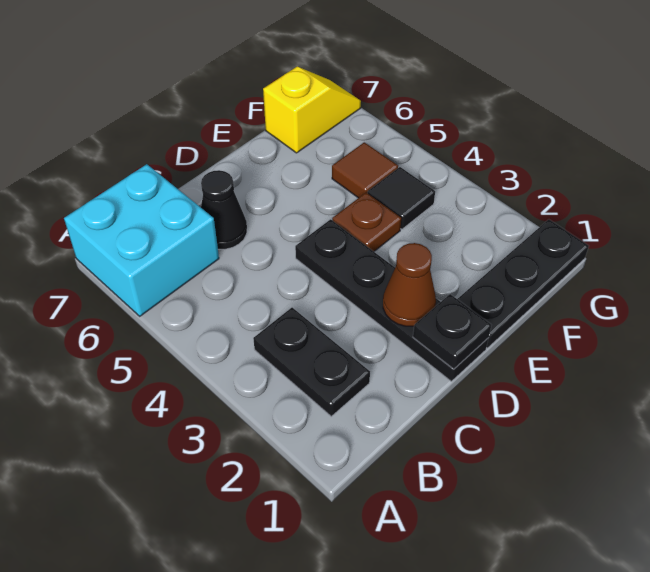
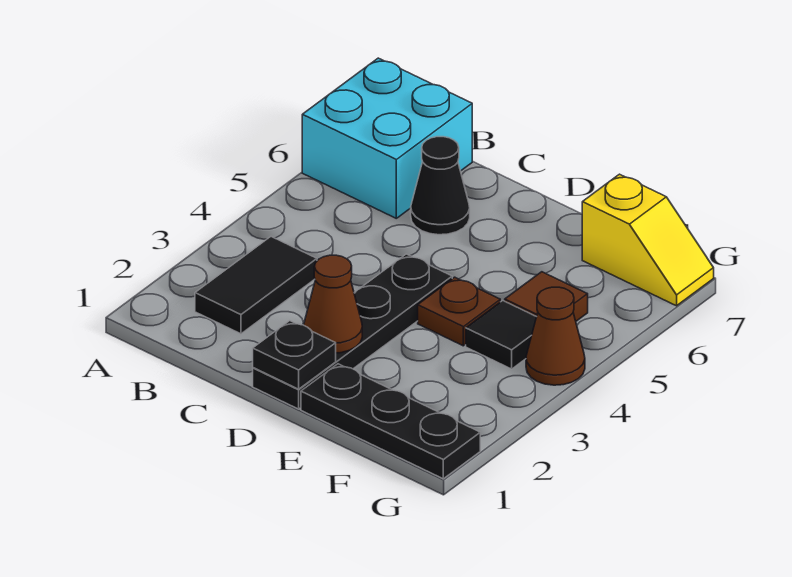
black plate B2:B3 level 1 -> black tile B2:B3 level 1
none -> brown cone G4 level 1

